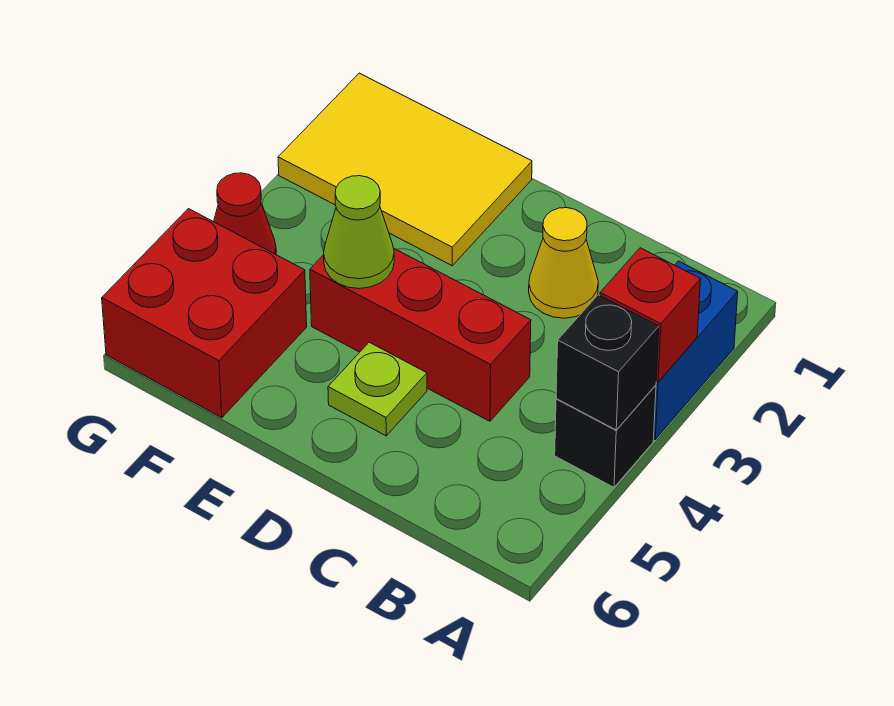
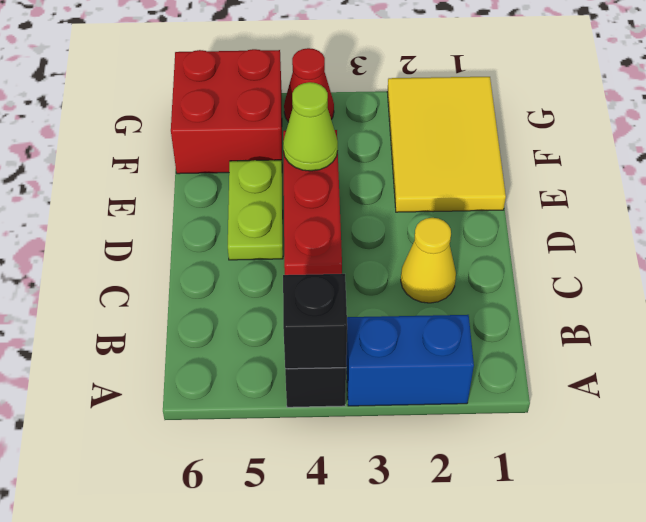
red brick A3 level 2 -> none
lime plate D5 level 1 -> lime plate D5:E5 level 1

